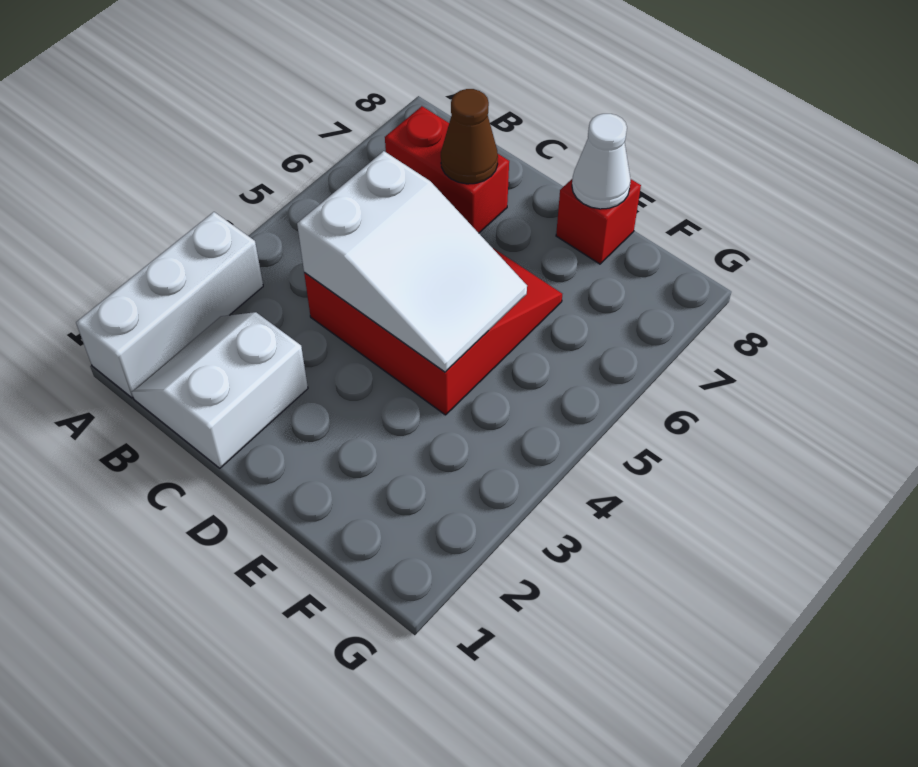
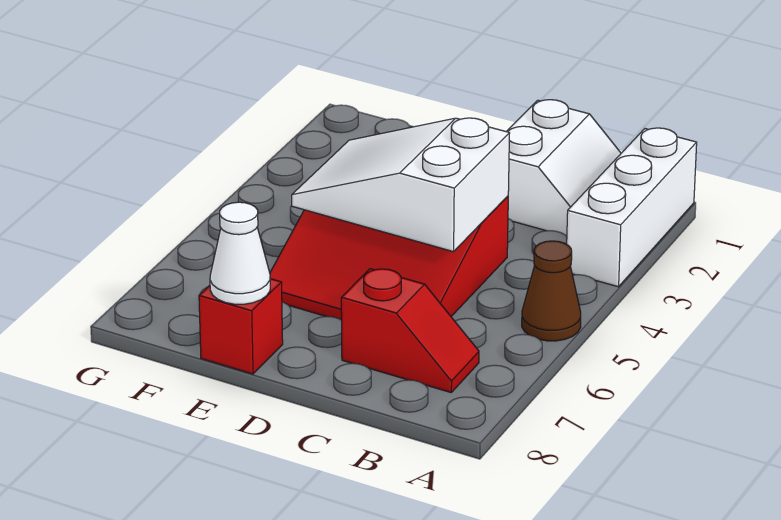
red brick B7:C7 level 1 -> red slope B7:C7 level 1 top C
brown cone C7 level 2 -> brown cone A5 level 1

